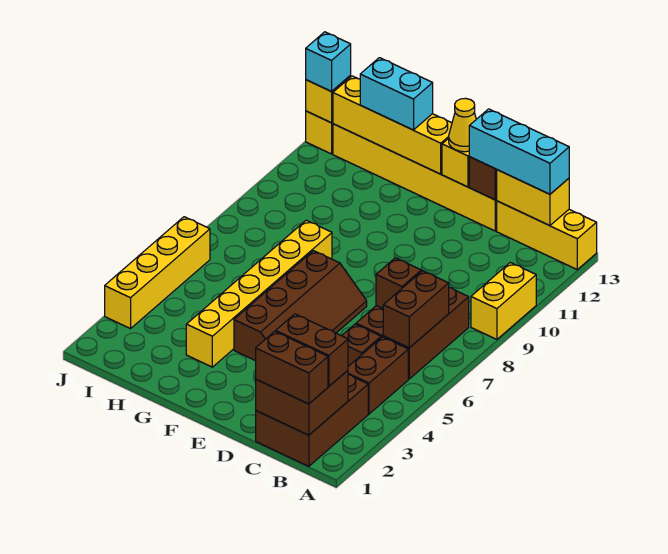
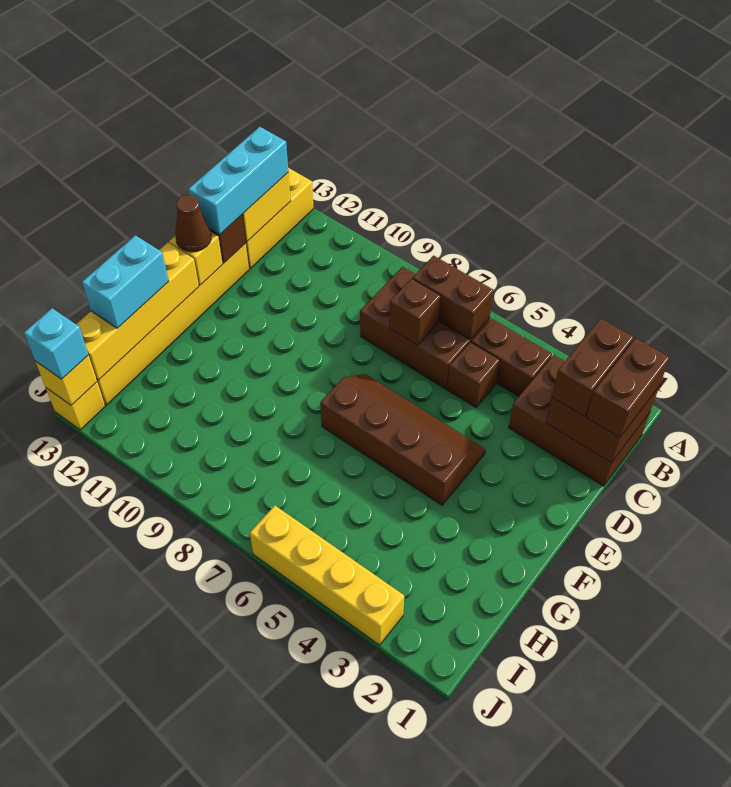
yellow brick A9:A10 level 1 -> none
yellow cone E13 level 3 -> brown cone E13 level 3
yellow brick G3:G8 level 1 -> none

